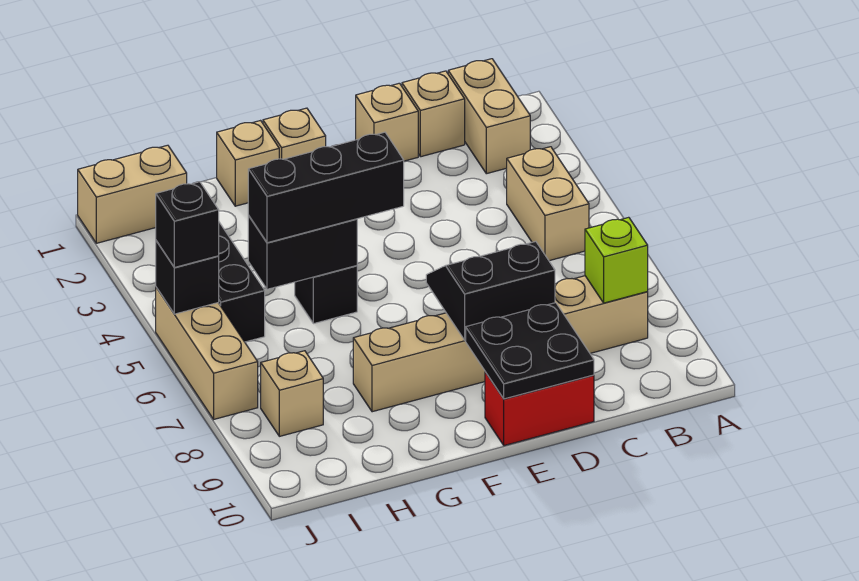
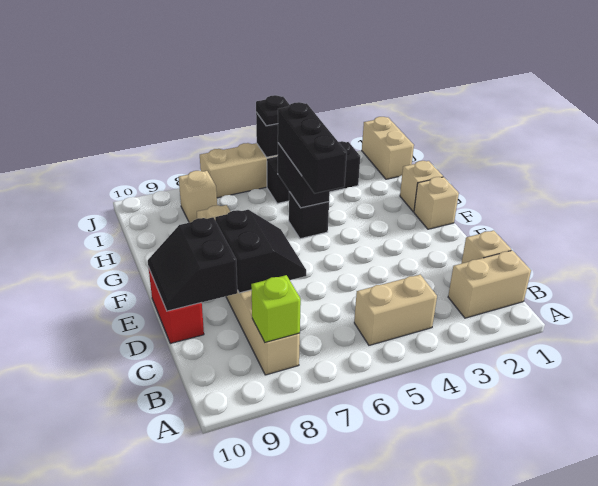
tan brick D1 level 1 -> none
black plate D9:E10 level 2 -> black slope D9:E10 level 2 top 9
black brick J5 level 3 -> black plate J5 level 3

